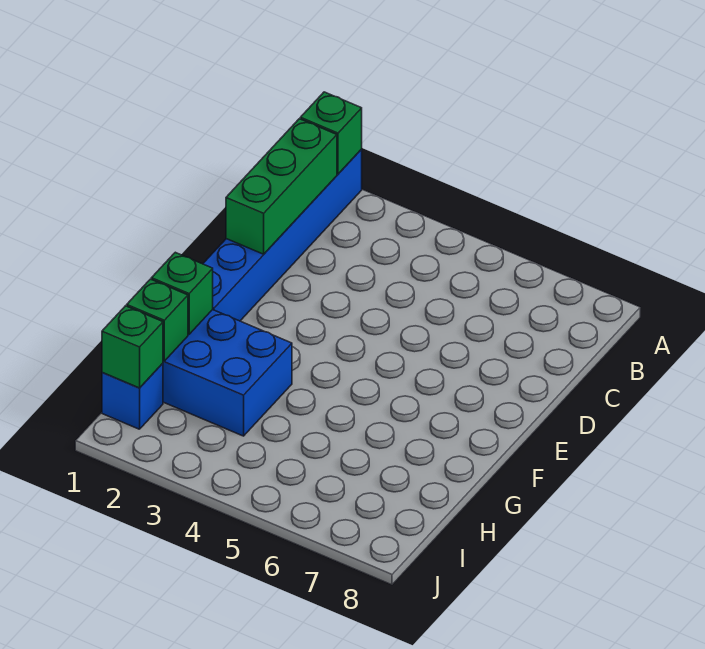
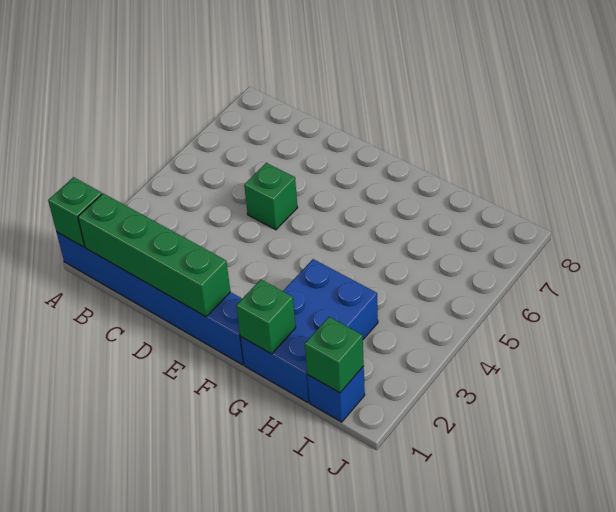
green brick B1:D1 level 2 -> green brick B1:E1 level 2
green brick H1 level 2 -> green brick D5 level 1

